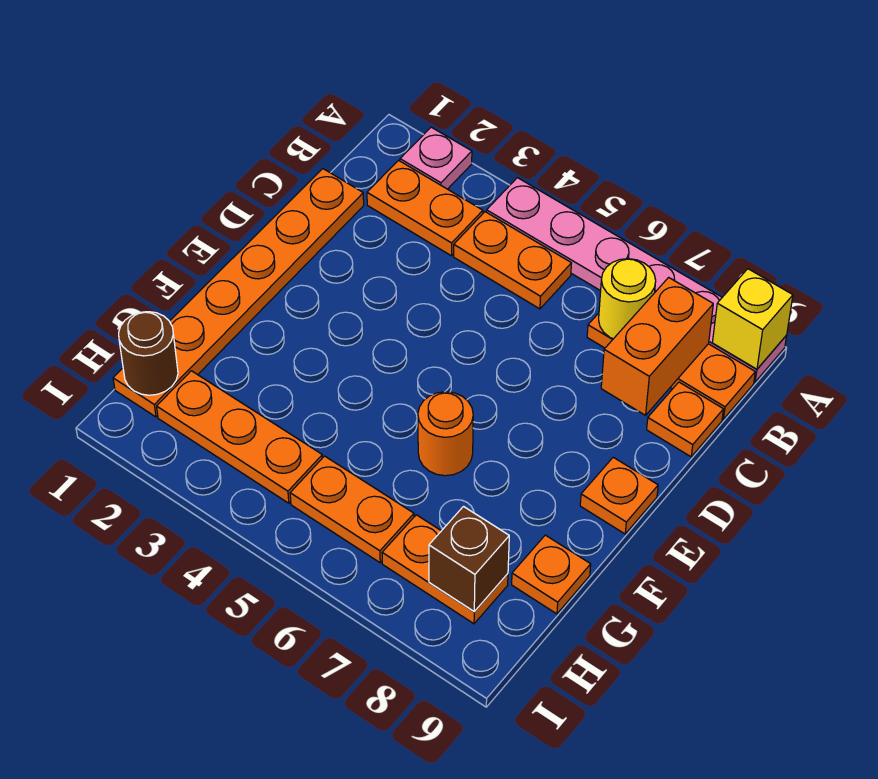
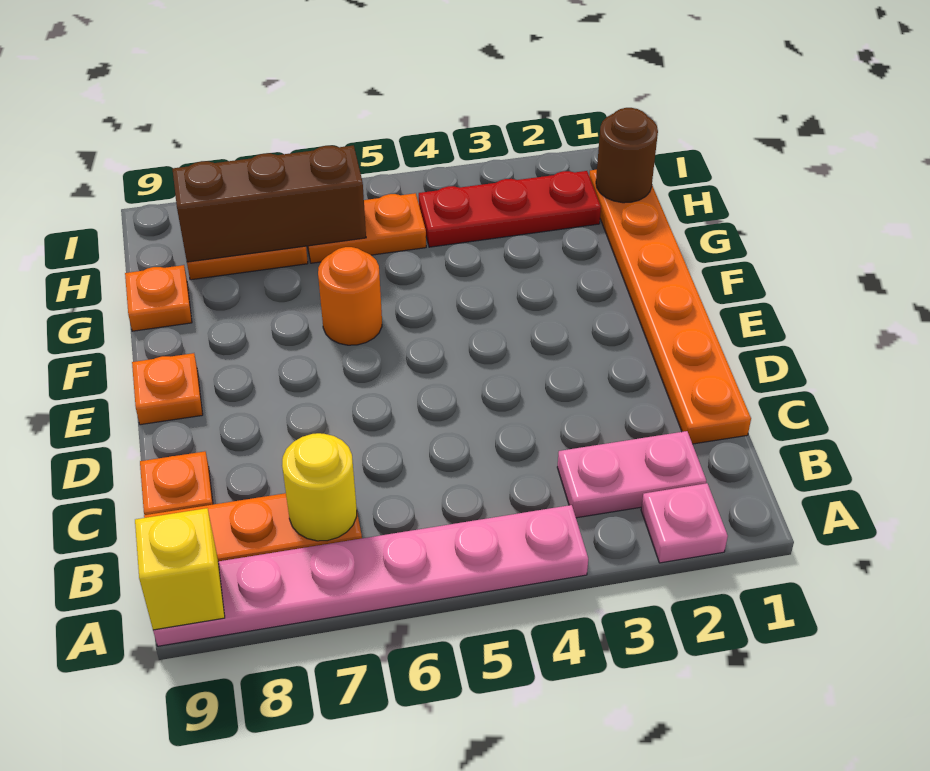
orange plate B2:B3 level 1 -> pink plate B2:B3 level 1
orange plate B4:B5 level 1 -> none
orange brick B8:C8 level 2 -> none
orange plate H2:H4 level 1 -> red plate H2:H4 level 1
brown brick H8 level 2 -> brown brick H6:H8 level 2

